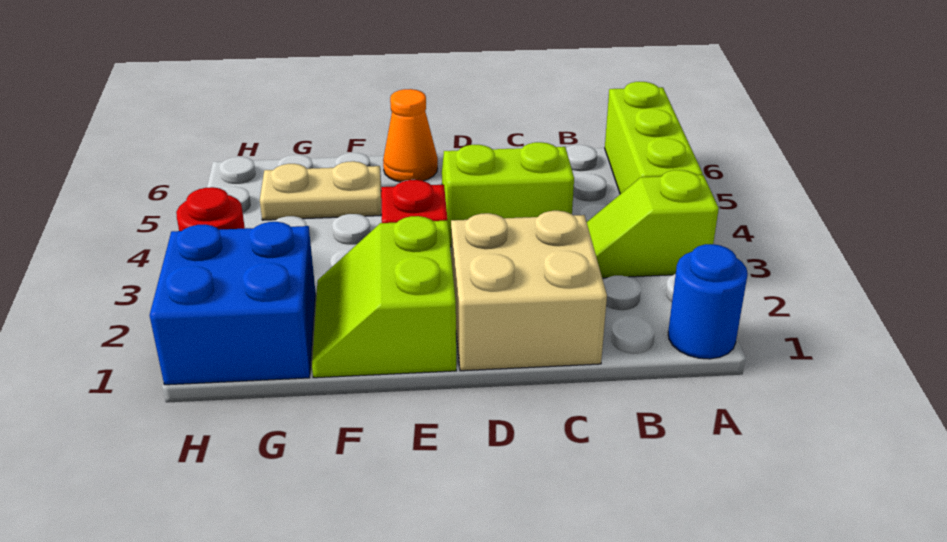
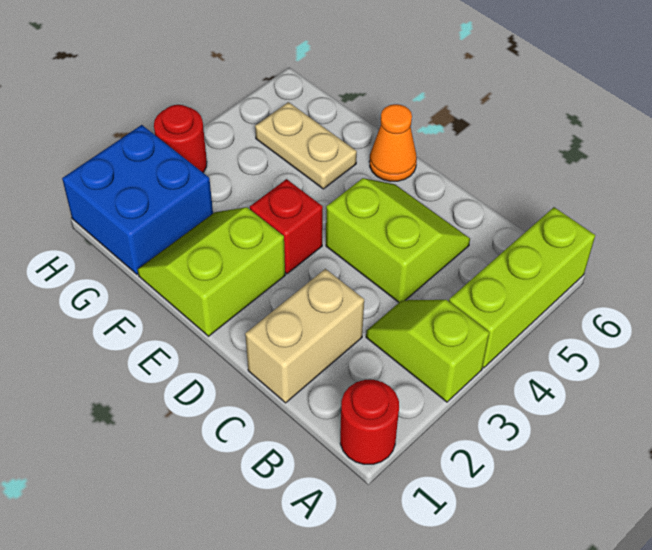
blue round brick A1 level 1 -> red round brick A1 level 1
tan brick C1:D2 level 1 -> tan brick C1:C2 level 1

